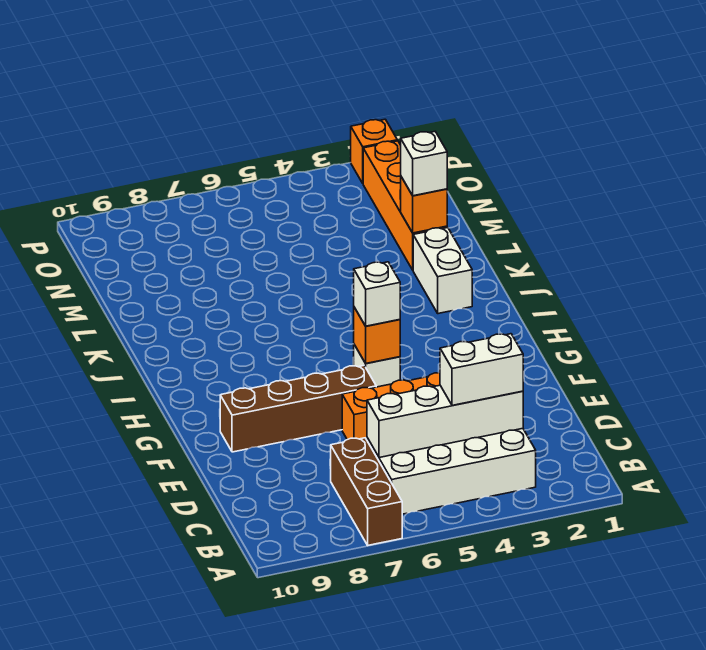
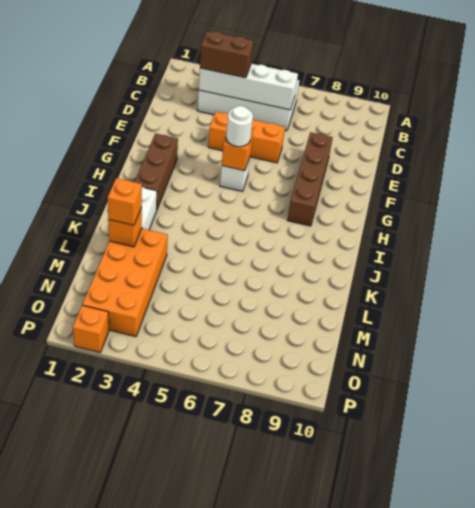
brown brick A7:C7 level 1 -> brown brick G2:I2 level 1
white brick C3:C4 level 3 -> brown brick C3:C4 level 3
brown brick F6:F9 level 1 -> brown brick E8:H8 level 1
white brick G5 level 3 -> white round brick G5 level 3
orange brick L2:O2 level 1 -> orange brick L2:O3 level 1
white brick L2 level 3 -> orange brick L2 level 3

